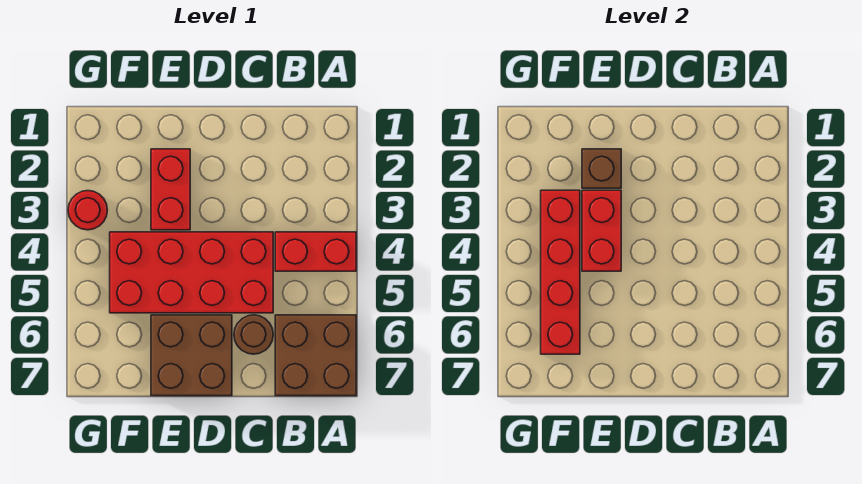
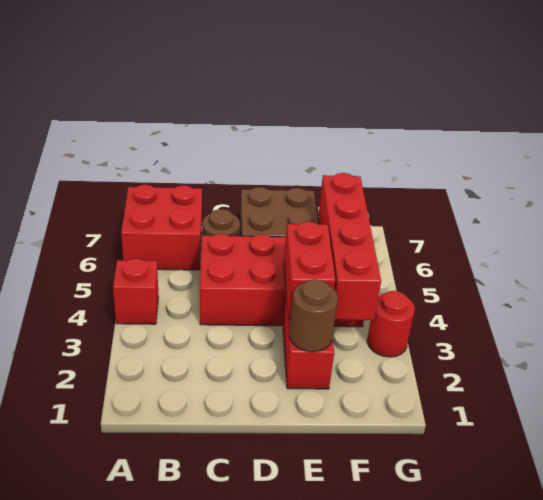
red brick A4:B4 level 1 -> red brick A4 level 1
brown brick A6:B7 level 1 -> red brick A6:B7 level 1
brown brick E2 level 2 -> brown round brick E2 level 2

